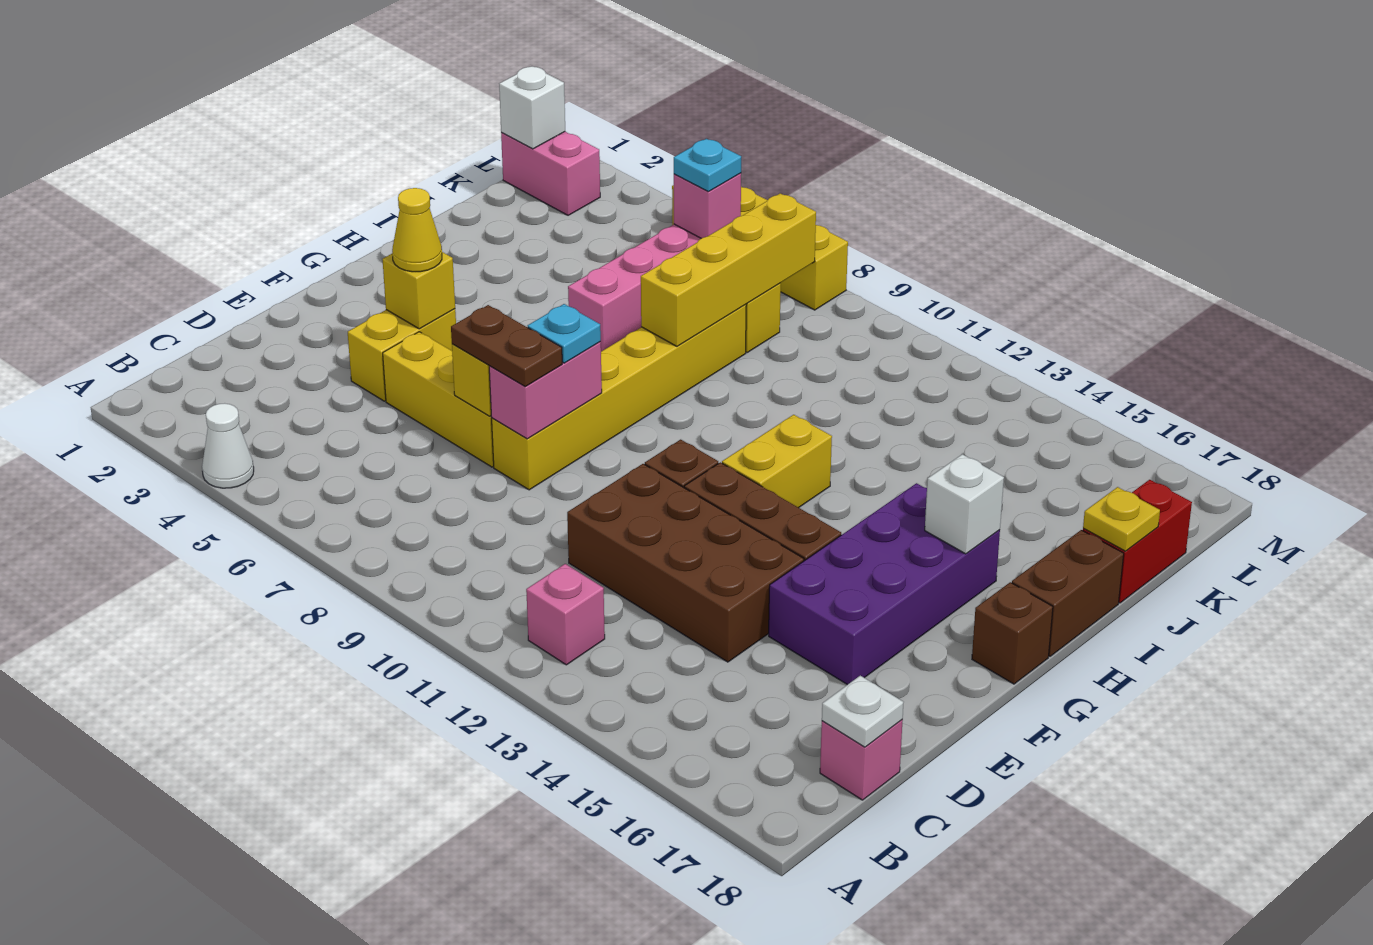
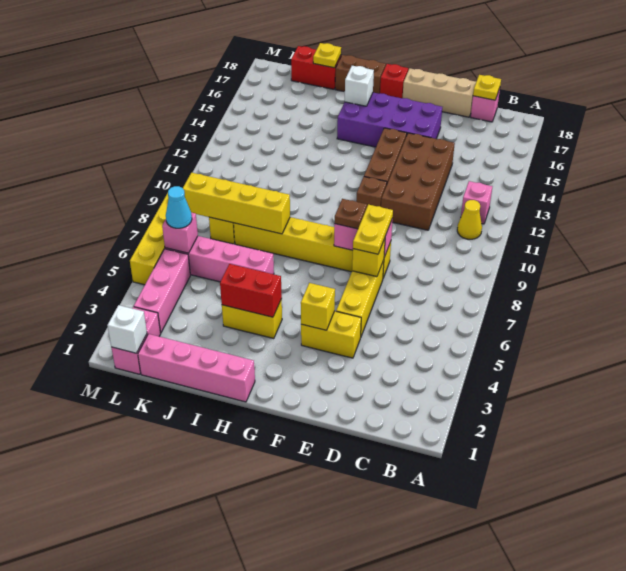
white cone A4 level 1 -> none
white plate C18 level 2 -> yellow plate C18 level 2
none -> tan brick D18:F18 level 1
brown plate E7:E8 level 3 -> yellow plate E7:E8 level 3
yellow cone F4 level 3 -> yellow cone B11 level 1
cyan plate F8 level 3 -> brown plate F8 level 3
yellow brick G12:H12 level 1 -> yellow brick H4:I4 level 1
brown brick G18 level 1 -> red brick G18 level 1
none -> pink brick H1:K1 level 1
none -> red brick H4:I4 level 2
none -> pink brick L3:L5 level 1
cyan plate L6 level 3 -> cyan cone L6 level 3

